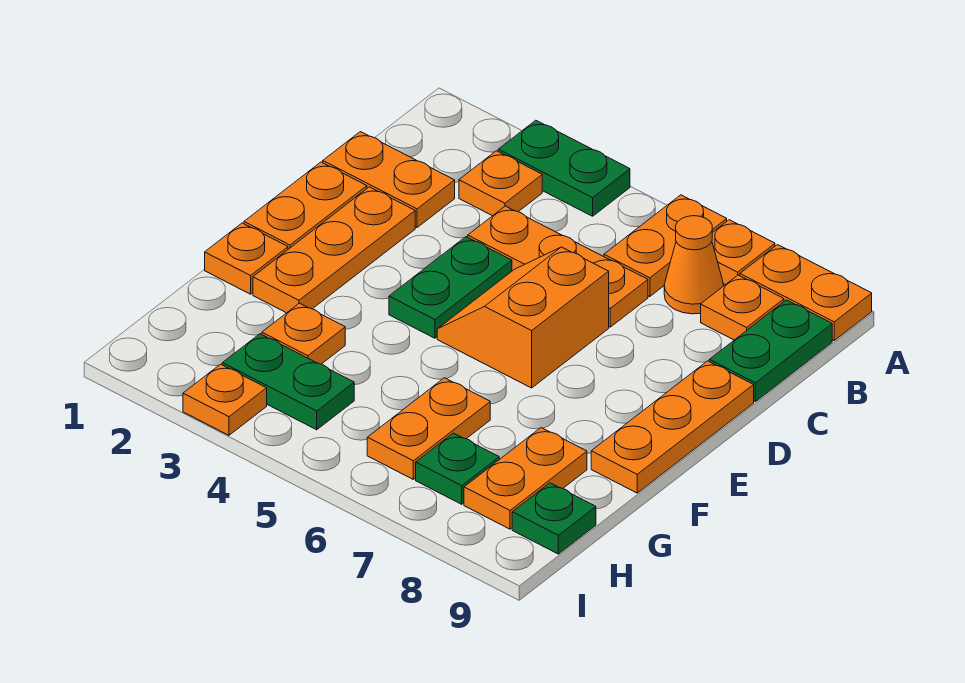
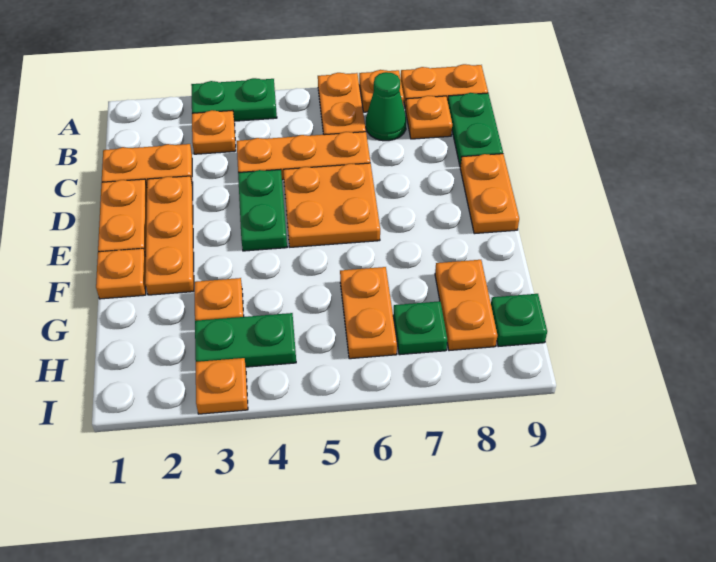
orange cone B7 level 1 -> green cone B7 level 1
orange slope D5:E6 level 1 top 6 -> orange plate D5:E6 level 1
orange plate D9:F9 level 1 -> orange plate D9:E9 level 1

